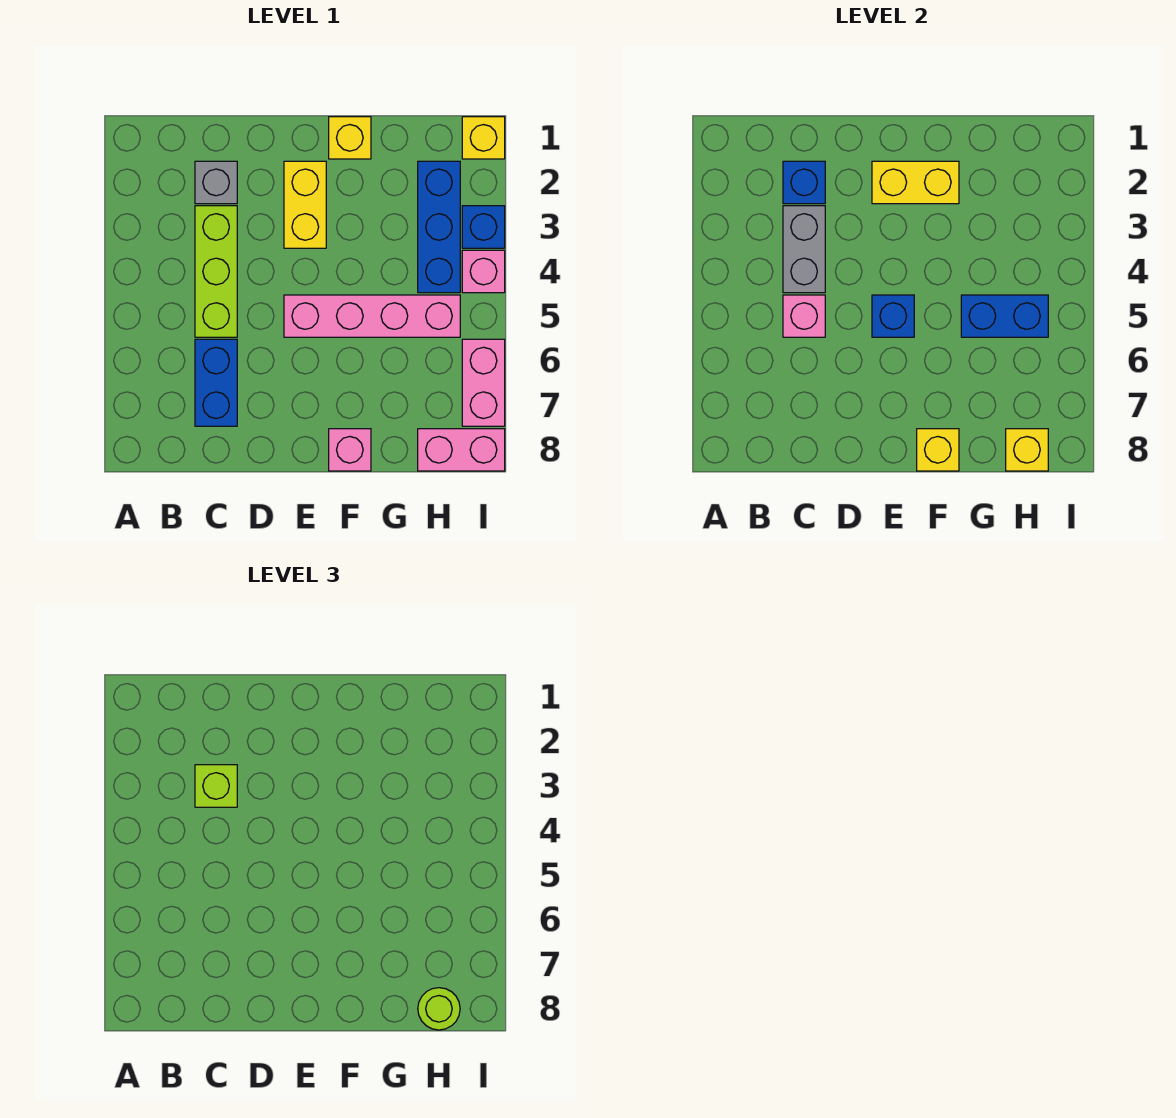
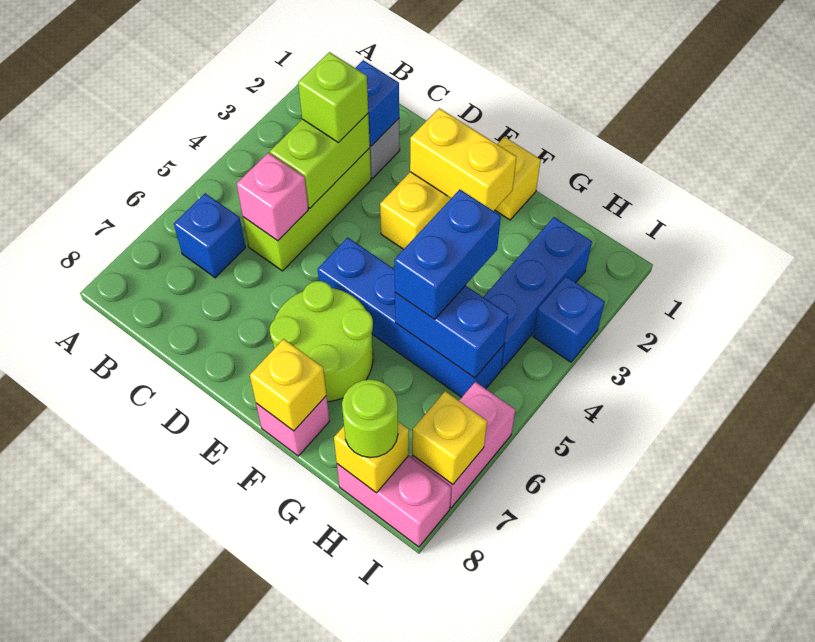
grey brick C3:C4 level 2 -> lime brick C3:C4 level 2
blue brick C6:C7 level 1 -> blue brick G4:G5 level 3
pink brick E5:H5 level 1 -> blue brick E5:H5 level 1
blue brick E5 level 2 -> blue brick B6 level 1
none -> lime round brick E6:F7 level 1
yellow brick I1 level 1 -> yellow brick I7 level 2
pink brick I4 level 1 -> none

